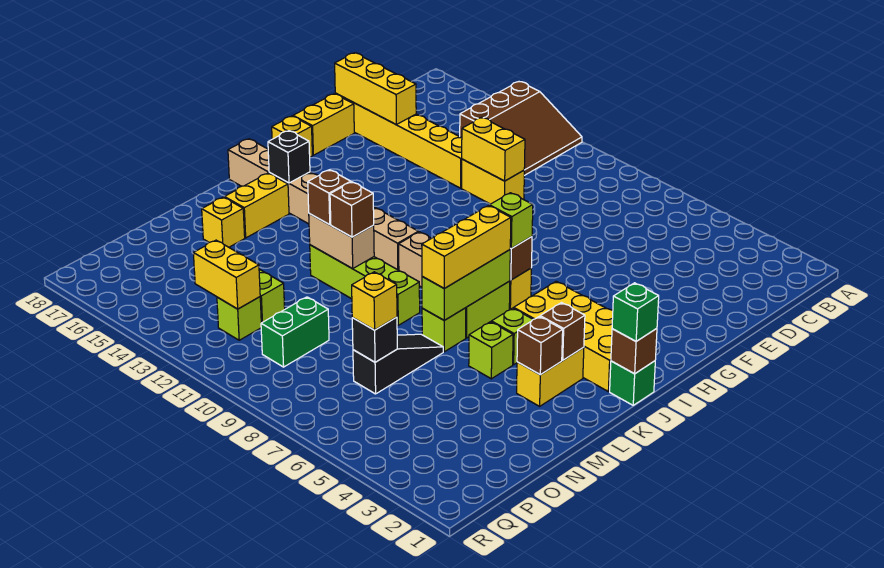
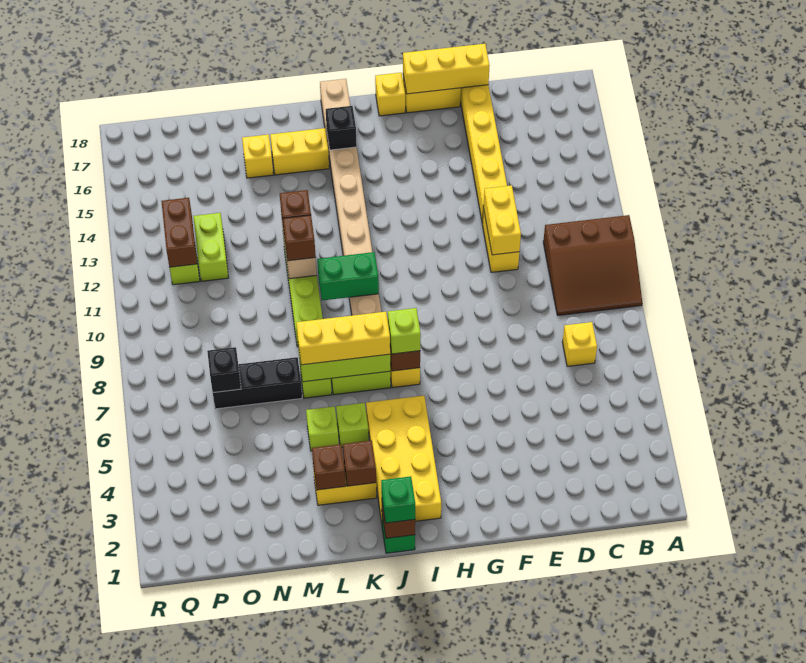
brown slope A12:C14 level 1 top 14 -> brown slope A9:C11 level 1 top 11
yellow brick E16:E18 level 2 -> yellow brick E18:G18 level 2
black slope M7:O7 level 1 top O -> black brick M7:O7 level 1
yellow brick O7 level 3 -> yellow brick C7 level 1
green brick O10:P10 level 1 -> green brick J10:K10 level 2
yellow brick P12:P13 level 2 -> brown brick P12:P13 level 2

